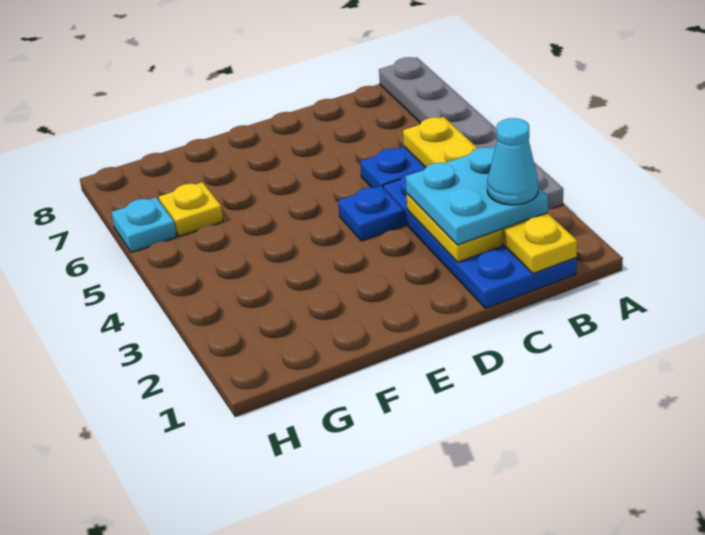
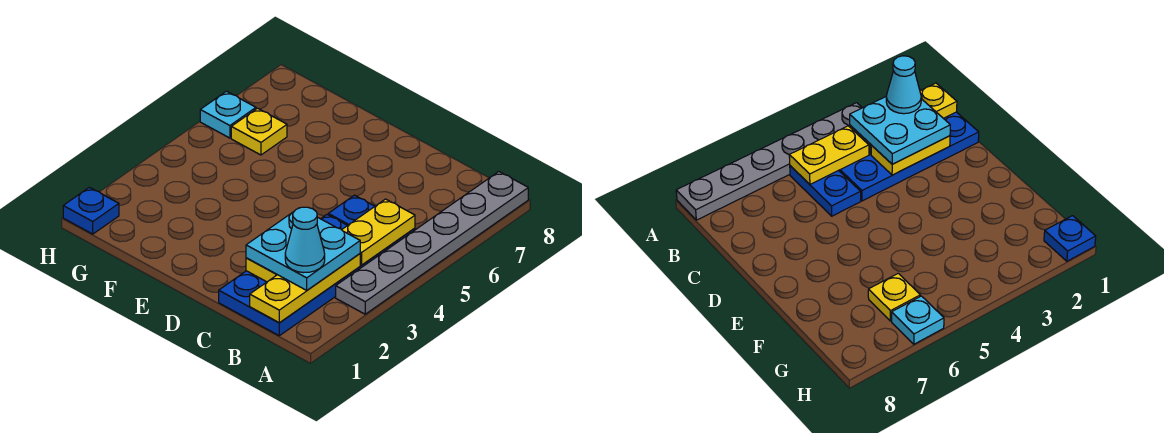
blue plate D4 level 1 -> blue plate H1 level 1

